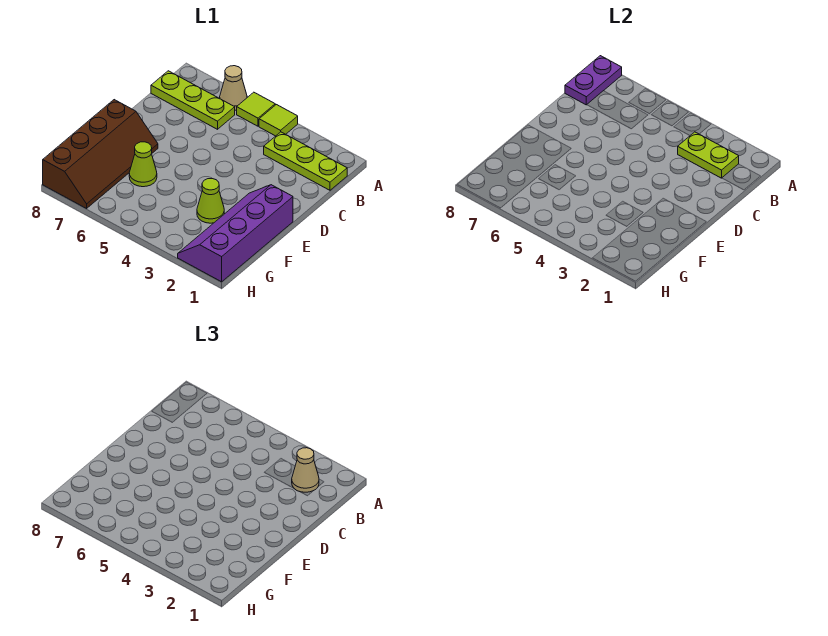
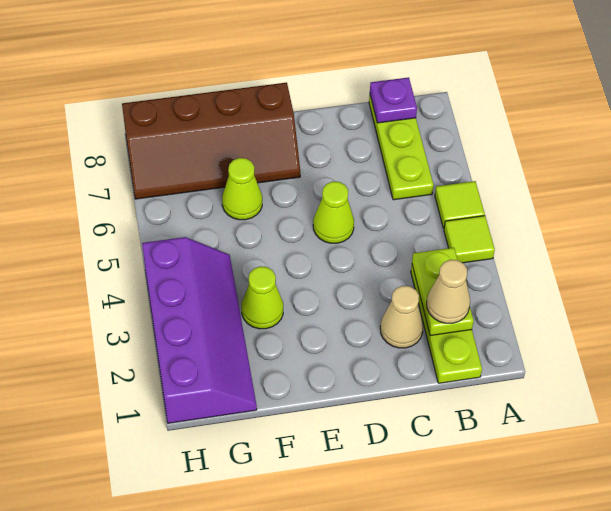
tan cone A6 level 1 -> tan cone C2 level 1
purple plate A8:B8 level 2 -> purple plate B8 level 2
none -> lime cone D5 level 1
purple slope E1:H2 level 1 top 1 -> purple slope G1:H4 level 1 top H

